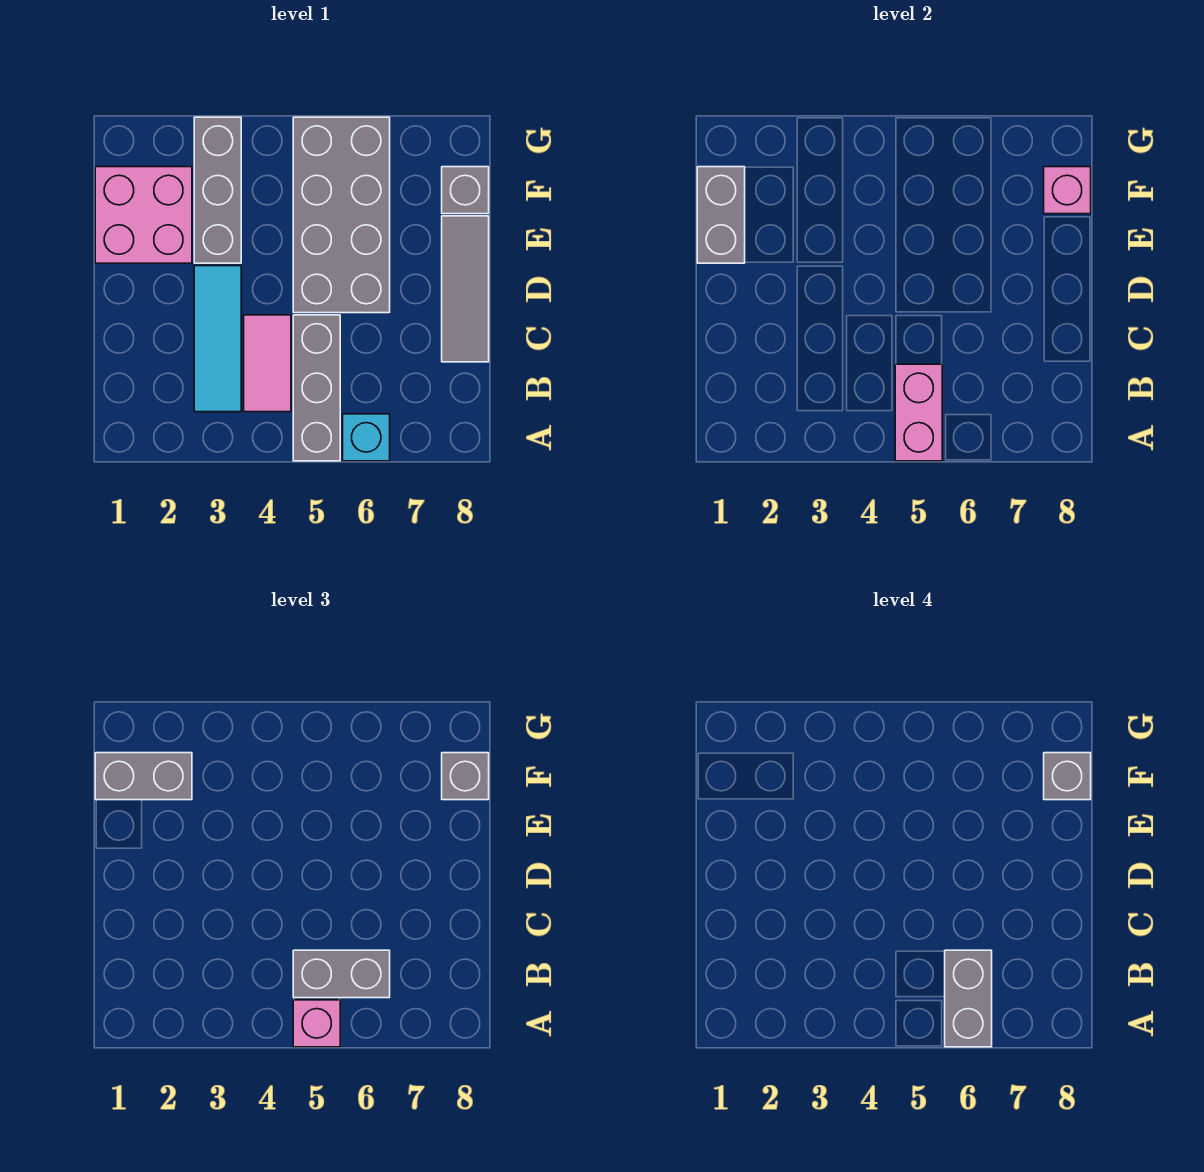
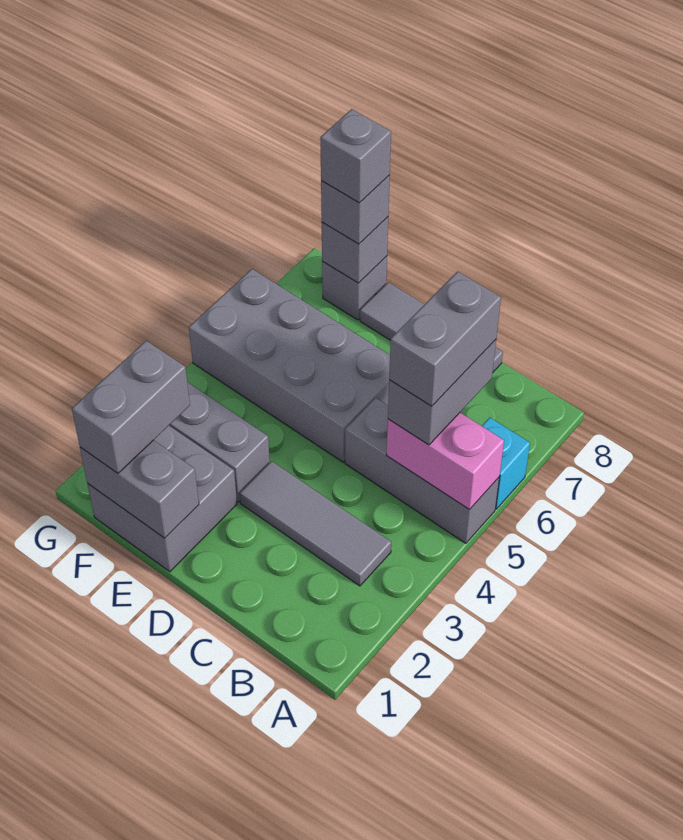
pink brick A5 level 3 -> none
grey brick A6:B6 level 4 -> grey brick B5:B6 level 4
cyan tile B3:D3 level 1 -> grey tile B3:D3 level 1
pink tile B4:C4 level 1 -> none
pink brick E1:F2 level 1 -> grey brick E1:F2 level 1
pink brick F8 level 2 -> grey brick F8 level 2

